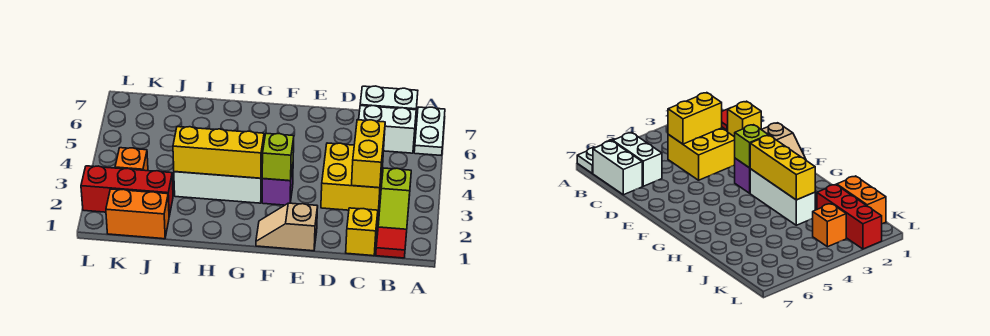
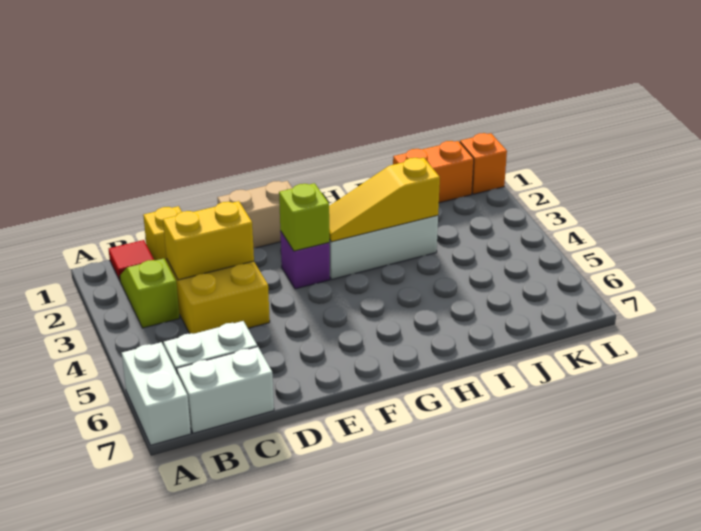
white plate A6:A7 level 1 -> white brick A6:A7 level 1
yellow brick C3:C4 level 2 -> yellow brick C3:D3 level 2
tan slope E1:F1 level 1 top E -> tan brick E1:F1 level 1
yellow brick G3:I3 level 2 -> yellow slope G3:I3 level 2 top I
red brick J2:L2 level 1 -> none
orange brick K3 level 1 -> orange brick L1 level 1

